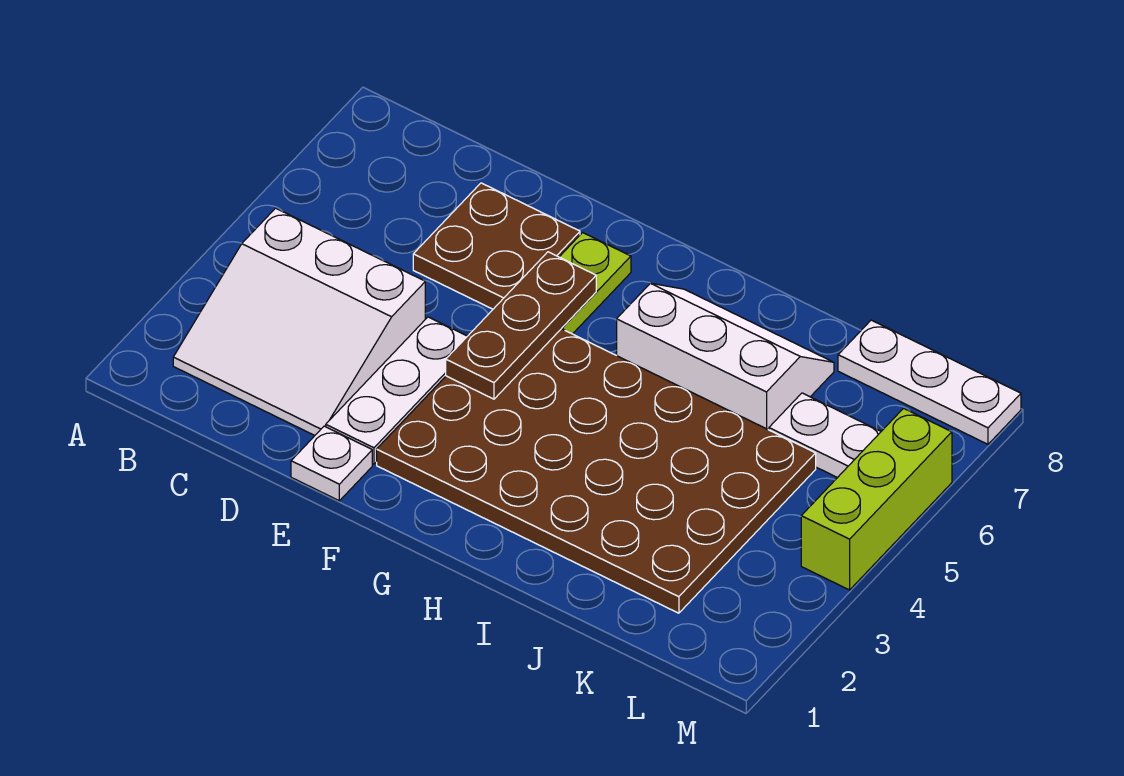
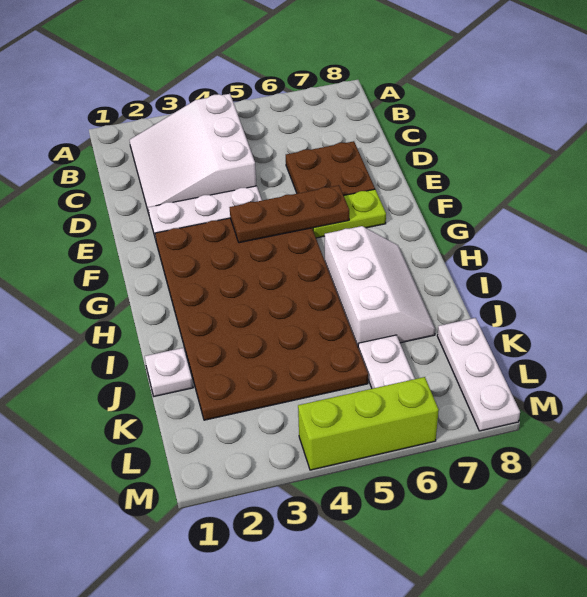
white plate E1 level 1 -> white plate J1 level 1

